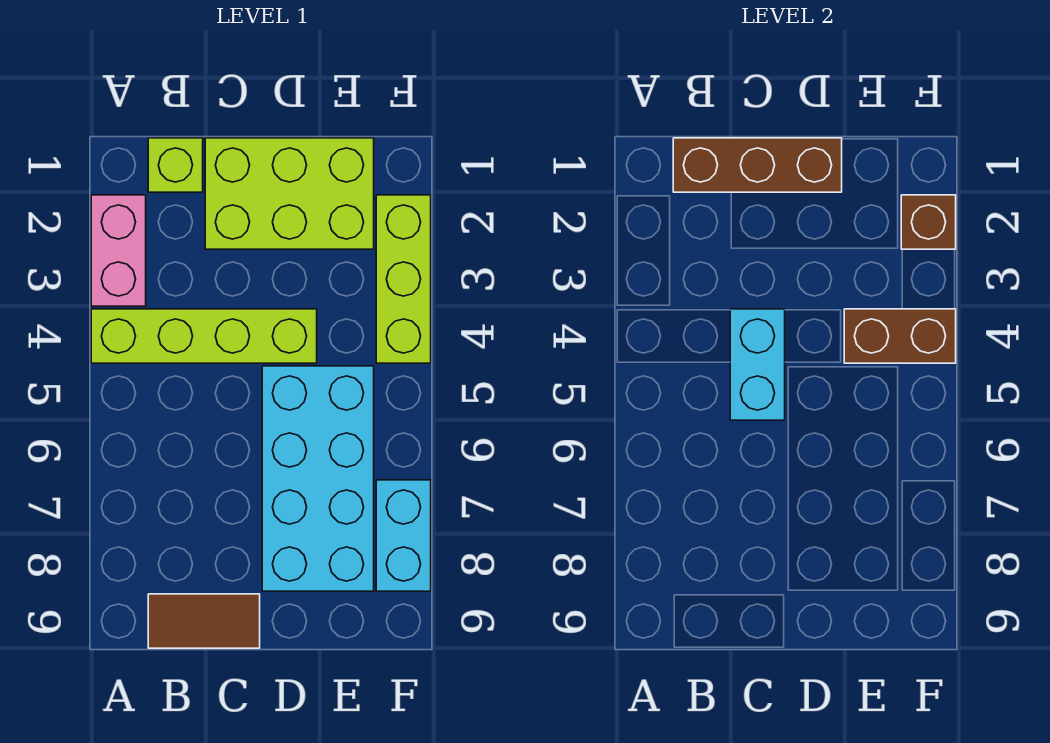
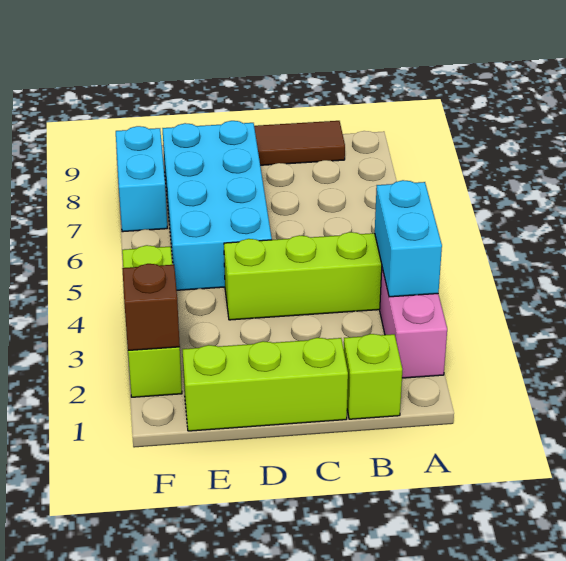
brown brick B1:D1 level 2 -> none
lime brick C1:E2 level 1 -> lime brick C1:E1 level 1
cyan brick C4:C5 level 2 -> cyan brick A3:A4 level 2
brown brick E4:F4 level 2 -> none

